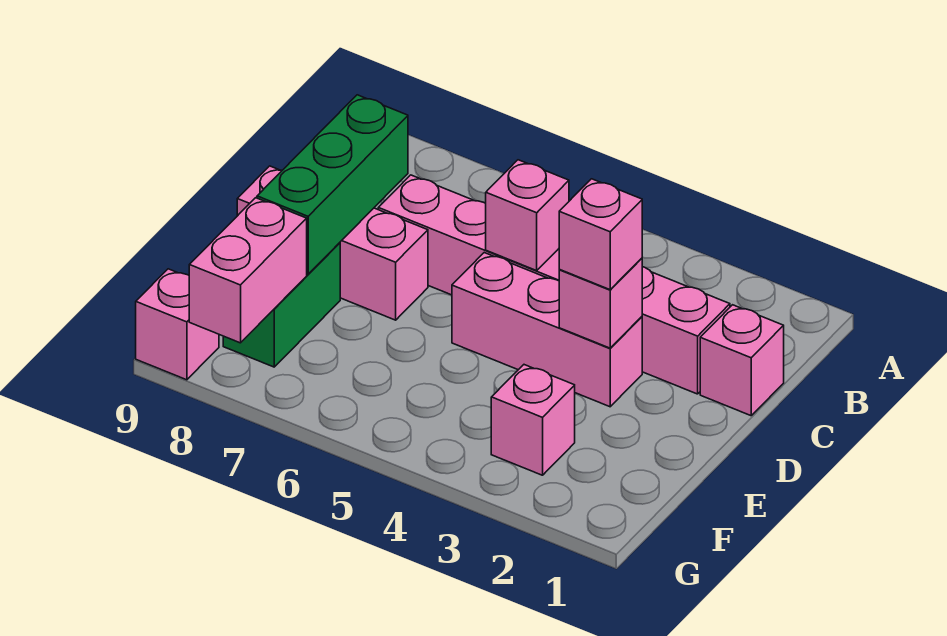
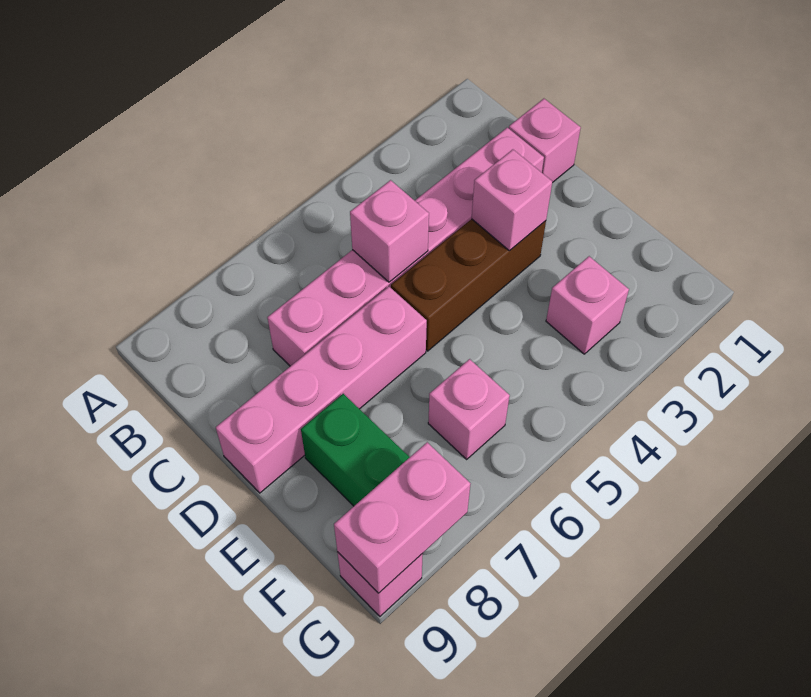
green brick C8:E8 level 2 -> none
pink brick D3:D5 level 1 -> brown brick D3:D5 level 1
pink brick D3 level 3 -> pink brick F6 level 1
pink brick D7:D9 level 1 -> pink brick D6:D9 level 1
pink brick F8:G8 level 2 -> pink brick G8:G9 level 2

